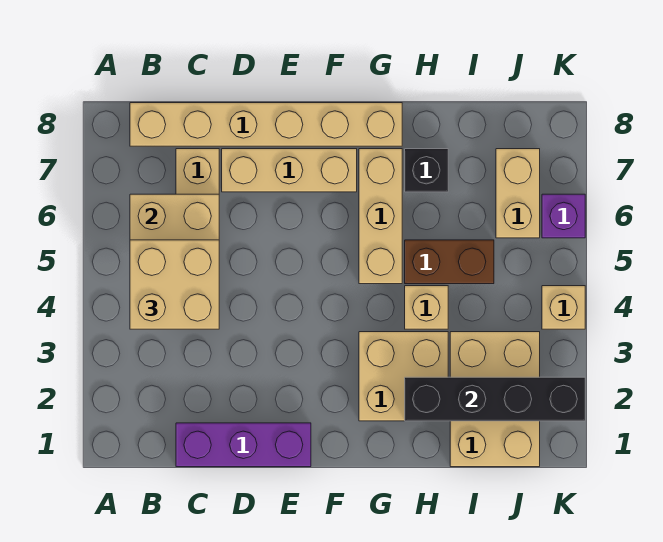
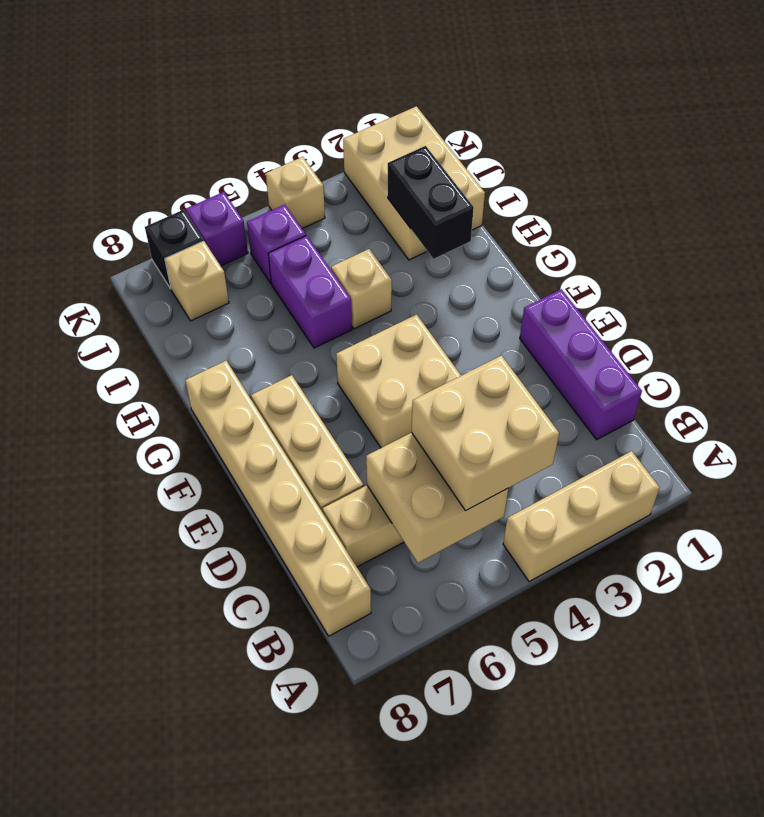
tan brick G2:H3 level 1 -> tan brick E4:F5 level 1
tan brick G5:G7 level 1 -> tan brick A2:A4 level 1
black brick H2:K2 level 2 -> black brick H2:I2 level 2
brown brick H5:I5 level 1 -> purple brick H5:I5 level 1
black brick H7 level 1 -> black brick K7 level 1
tan brick I1:J3 level 1 -> tan brick I1:K2 level 1
none -> purple brick J5 level 1
tan brick J6:J7 level 1 -> tan brick J7 level 1

